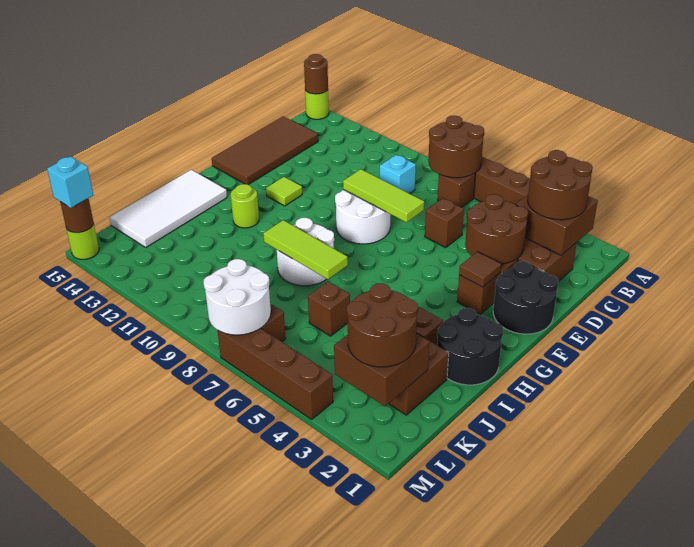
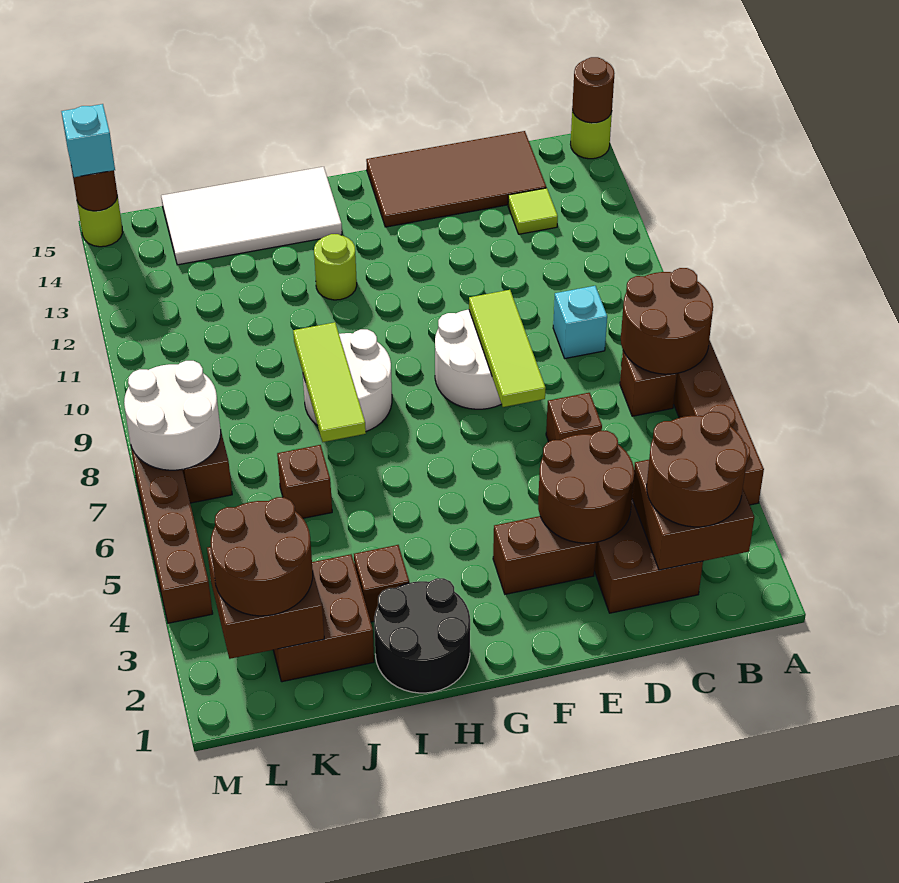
black round brick E1:F2 level 1 -> none
brown tile F3 level 2 -> none
lime tile F12 level 1 -> lime tile C13 level 1

